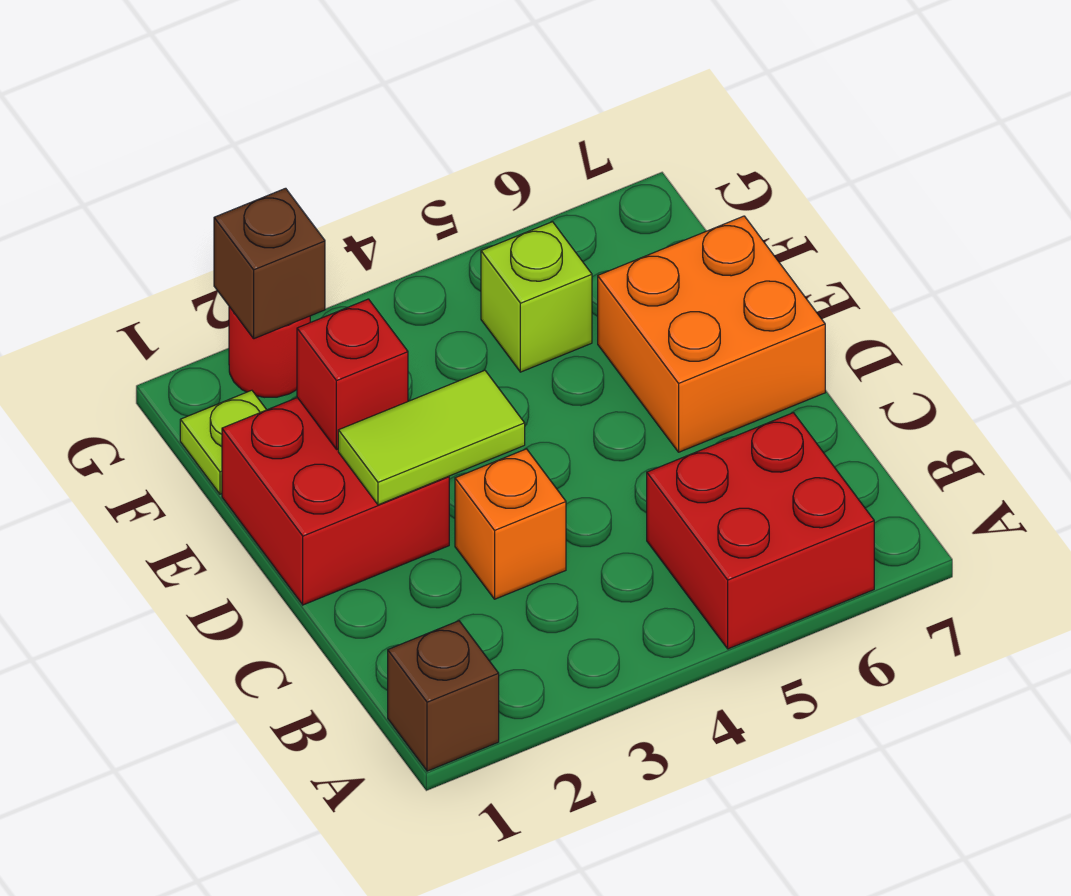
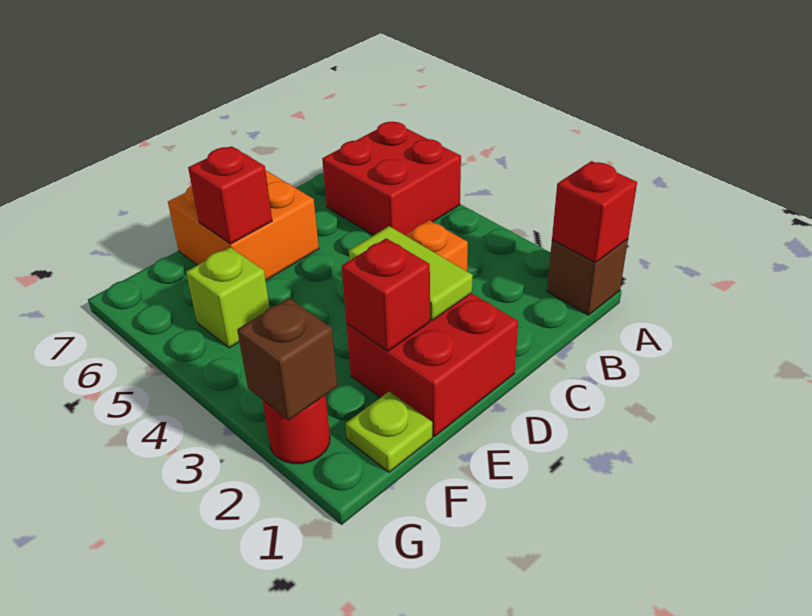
none -> red brick A1 level 2
none -> red brick E6 level 2

